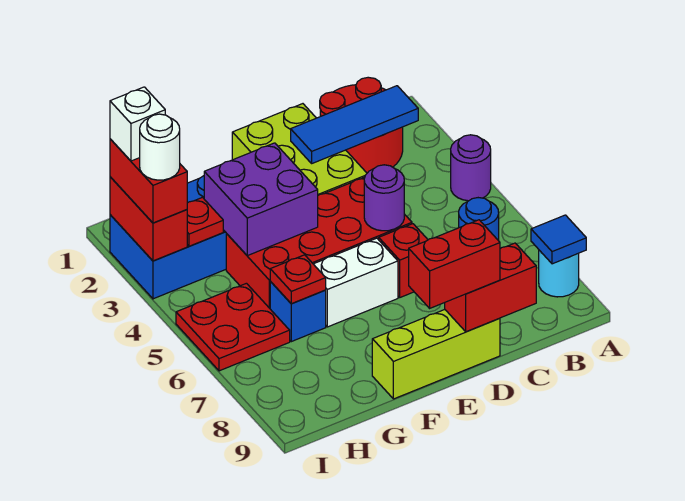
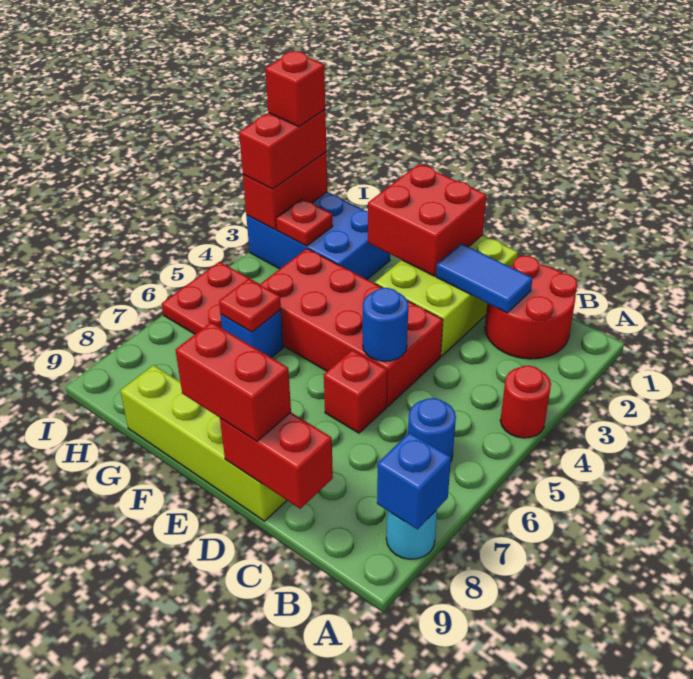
purple round brick A4 level 1 -> red round brick A4 level 1
blue tile A8 level 2 -> blue brick A8 level 2
blue tile B2:D2 level 2 -> blue tile C2:D2 level 2
purple round brick D5 level 2 -> blue round brick D5 level 2
lime brick D9:F9 level 1 -> lime brick D9:G9 level 1
none -> red brick E1:F2 level 2
white brick E6:F6 level 1 -> none
purple brick F3:G4 level 2 -> none
white brick I2 level 4 -> red brick I2 level 4
white round brick I3 level 4 -> none

